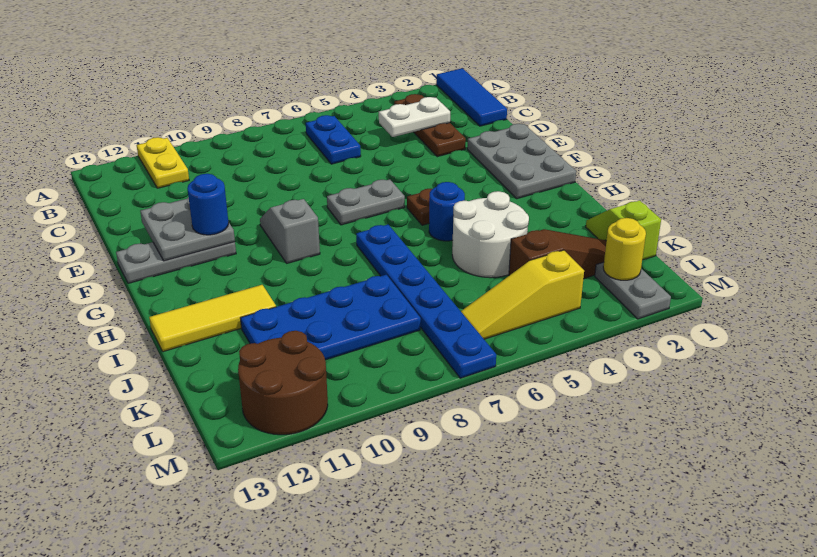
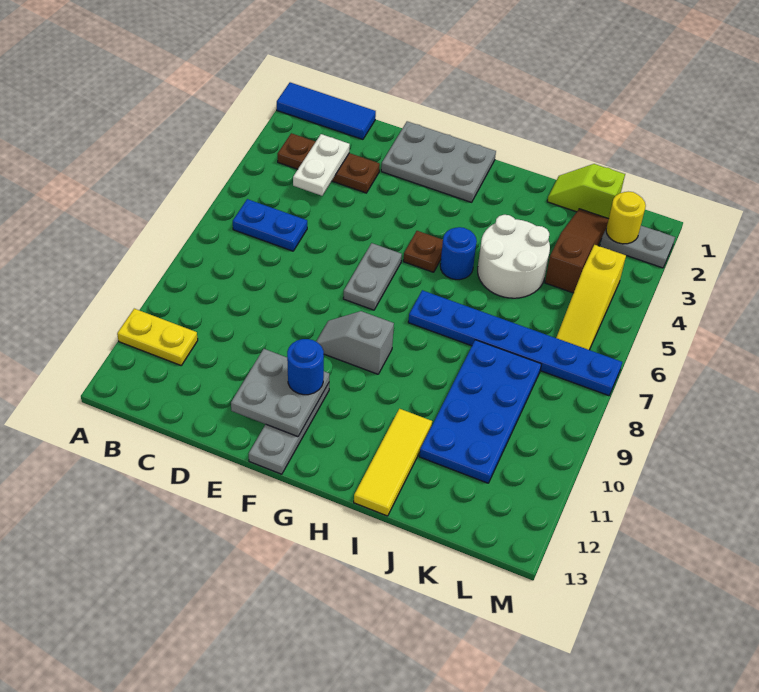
brown round brick L11:M12 level 1 -> none

